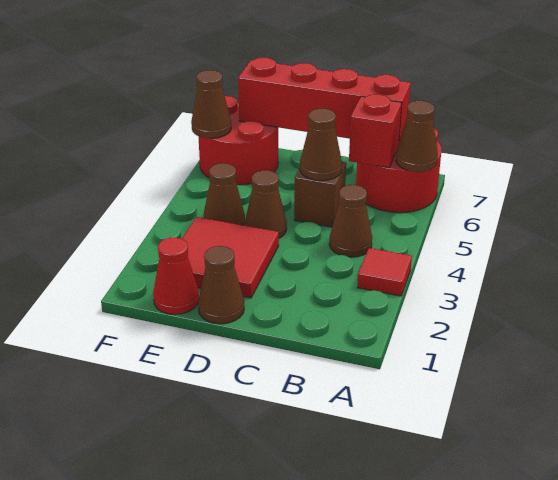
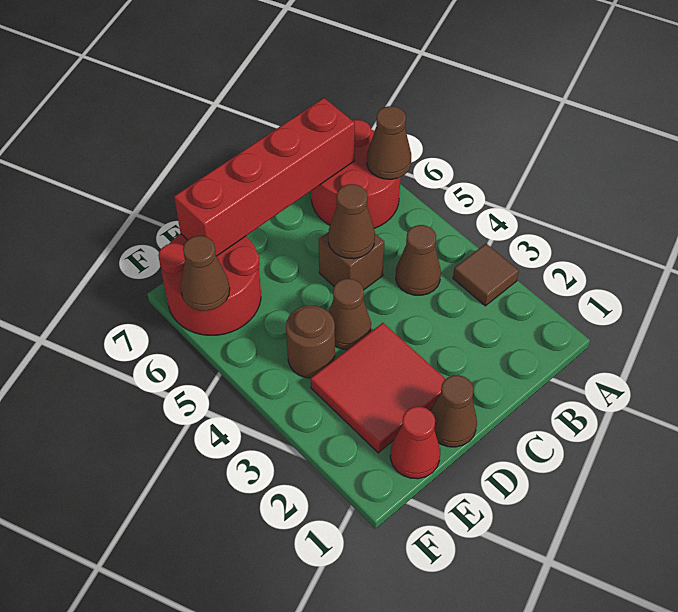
red tile A3 level 1 -> brown tile A3 level 1
red brick B6 level 2 -> none
brown cone E4 level 1 -> brown round brick E4 level 1

